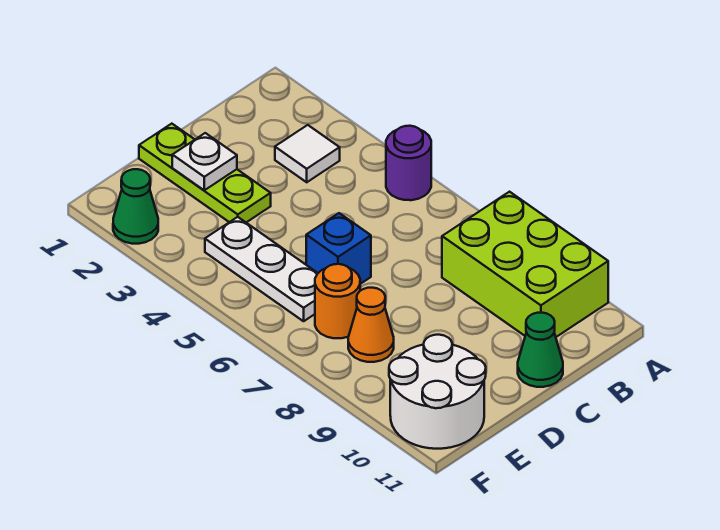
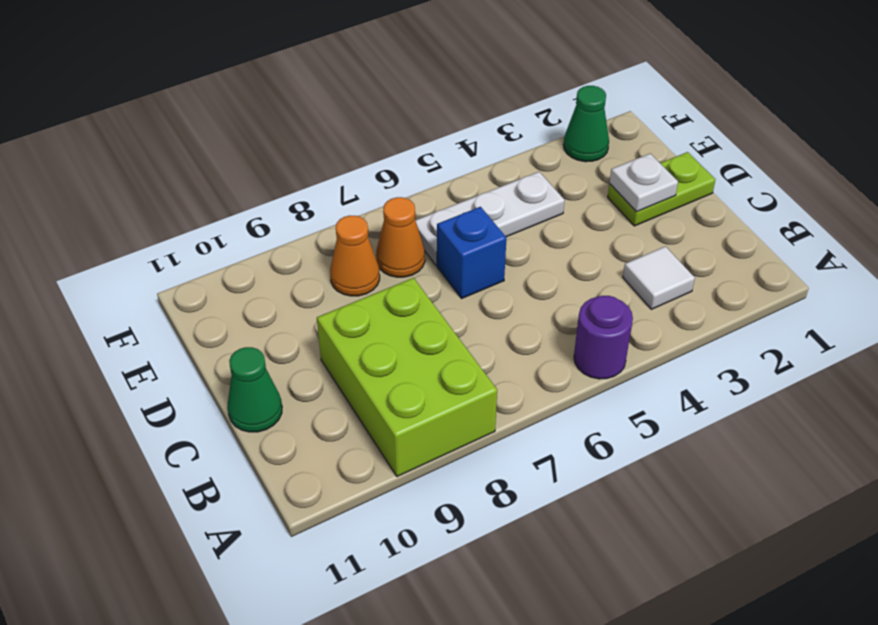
lime brick A8:B10 level 1 -> lime brick A8:C9 level 1
lime plate D1:D3 level 1 -> lime plate D1:D2 level 1
orange round brick E7 level 1 -> orange cone E7 level 1
white round brick E10:F11 level 1 -> none

